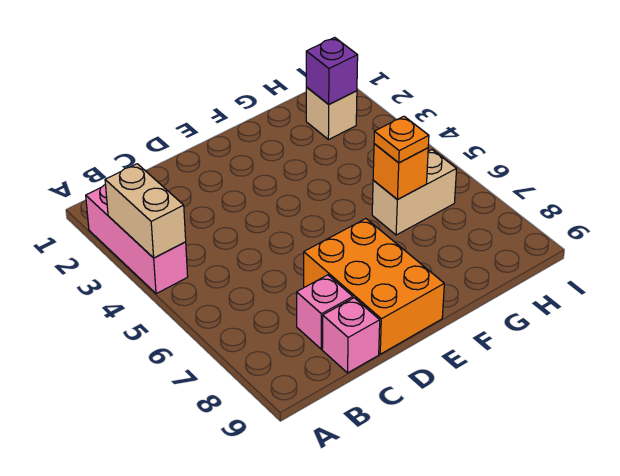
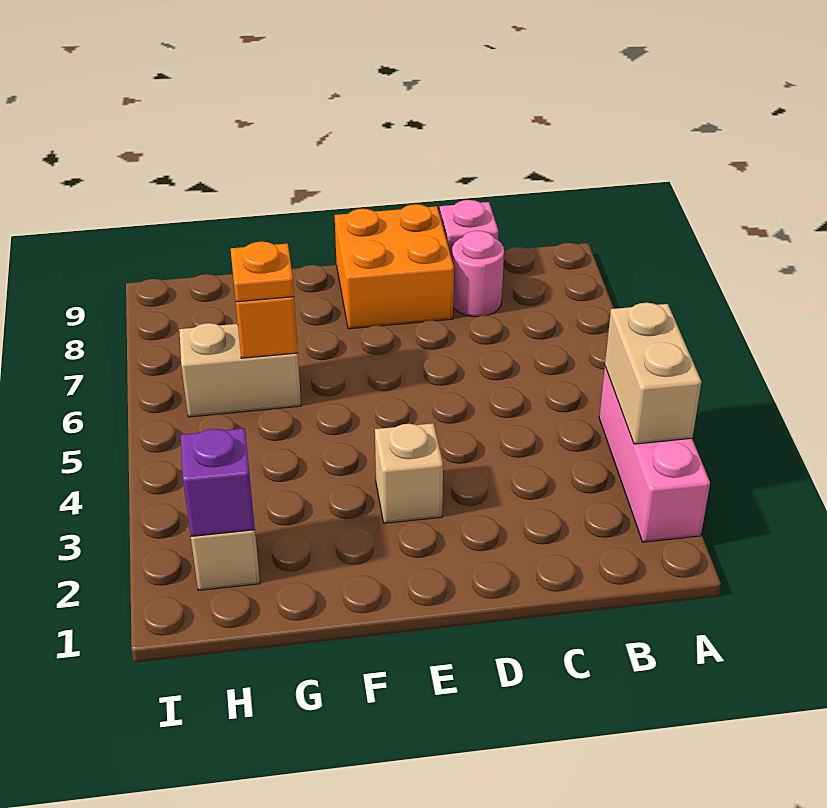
pink brick C8 level 1 -> pink round brick C8 level 1
orange brick D7:E9 level 1 -> orange brick D8:E9 level 1
none -> tan brick E3 level 1

